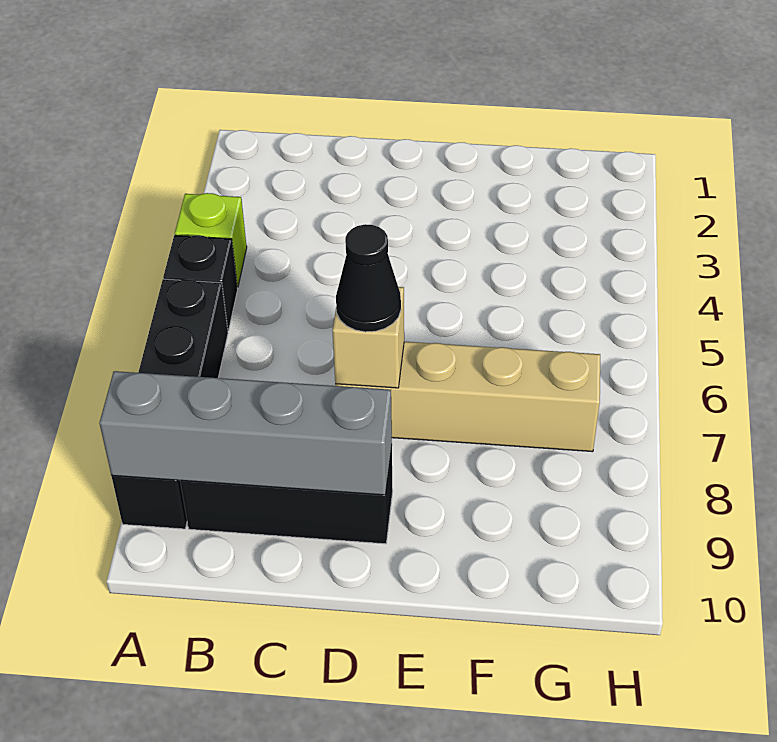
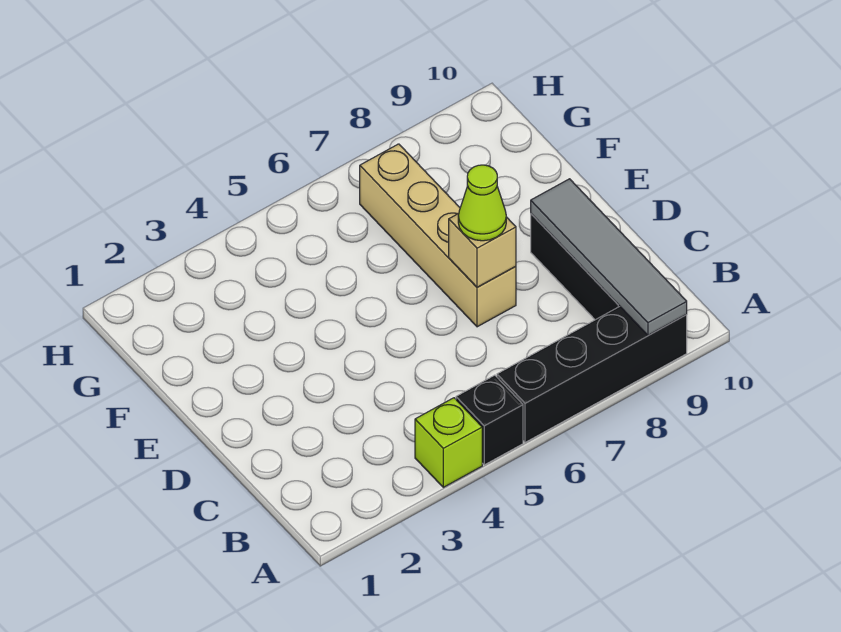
grey brick A9:D9 level 2 -> grey tile A9:D9 level 2
black cone D7 level 3 -> lime cone D7 level 3

